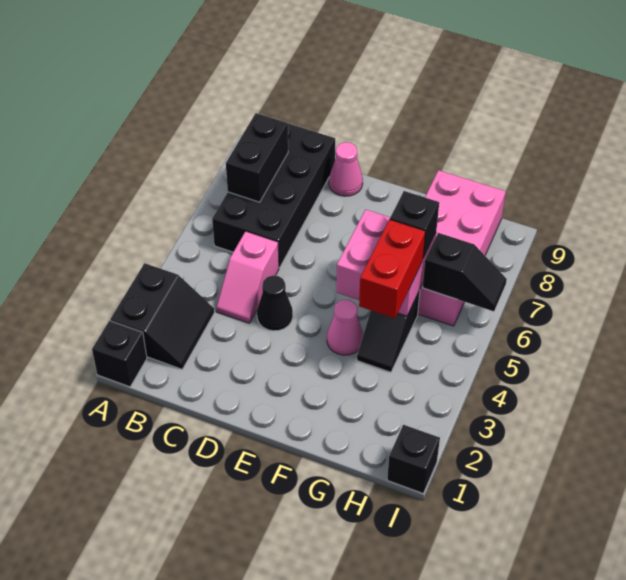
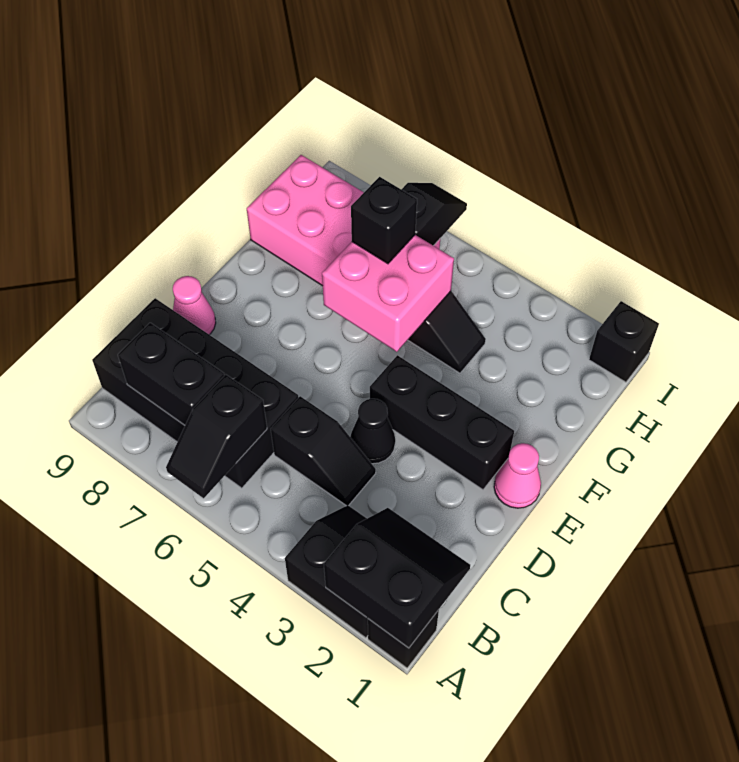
none -> black slope A1:B2 level 2 top A
none -> black slope A6:B6 level 2 top B
pink slope C4:C5 level 1 top 5 -> black slope C4:C5 level 1 top 5
none -> black brick E2:E4 level 1
pink cone F4 level 1 -> pink cone E1 level 1
red brick G4:G5 level 3 -> none

